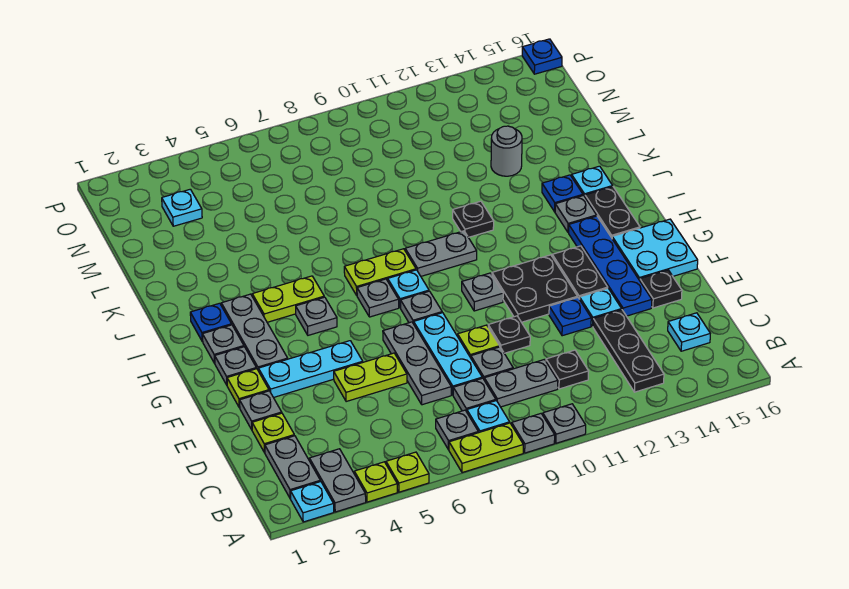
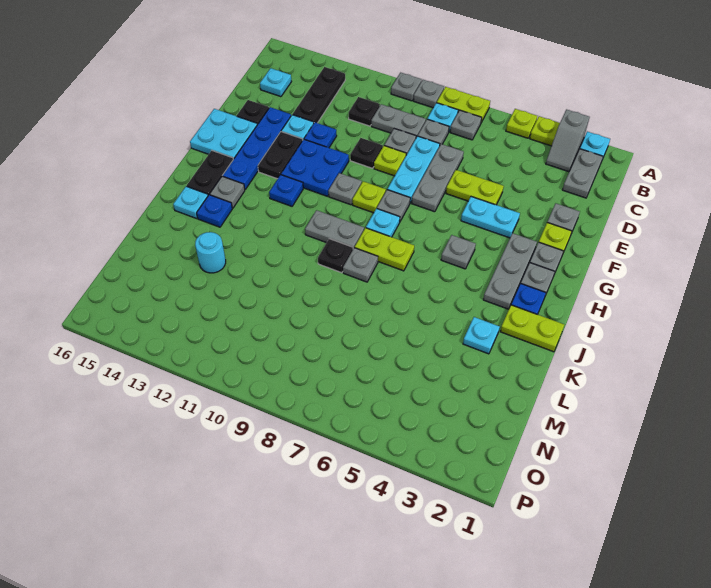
grey plate A3:B3 level 1 -> grey slope A3:B3 level 1 top A
lime plate D2 level 1 -> lime plate G9 level 1
cyan plate F3:F5 level 1 -> cyan plate F4:F5 level 1
black plate F11:G12 level 1 -> blue plate F11:G12 level 1
grey plate H7 level 1 -> grey plate J8 level 1
lime plate I4:I5 level 1 -> lime plate J1:J2 level 1
black plate J11 level 1 -> black plate J9 level 1
grey round brick L13 level 1 -> cyan round brick L13 level 1
cyan plate N3 level 1 -> cyan plate K3 level 1
blue plate P16 level 1 -> blue plate H12 level 1

